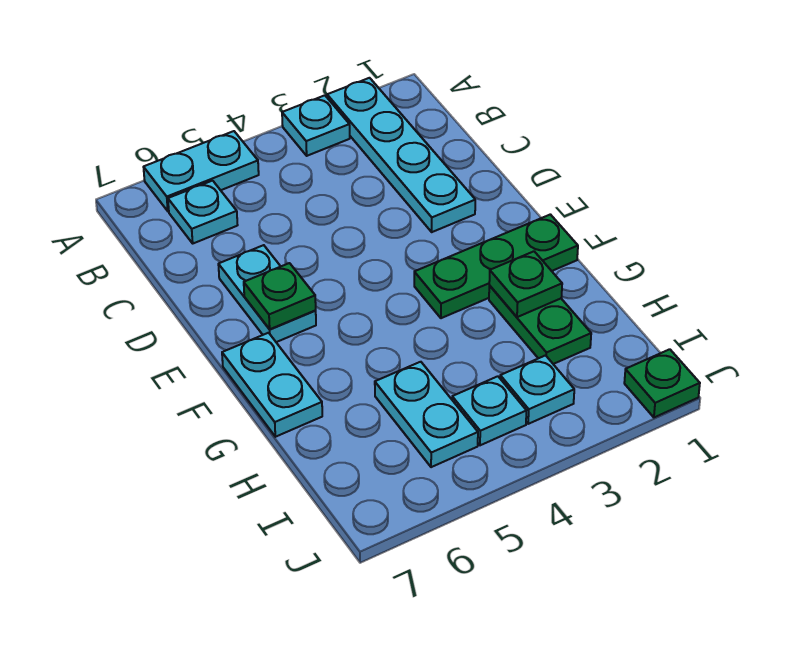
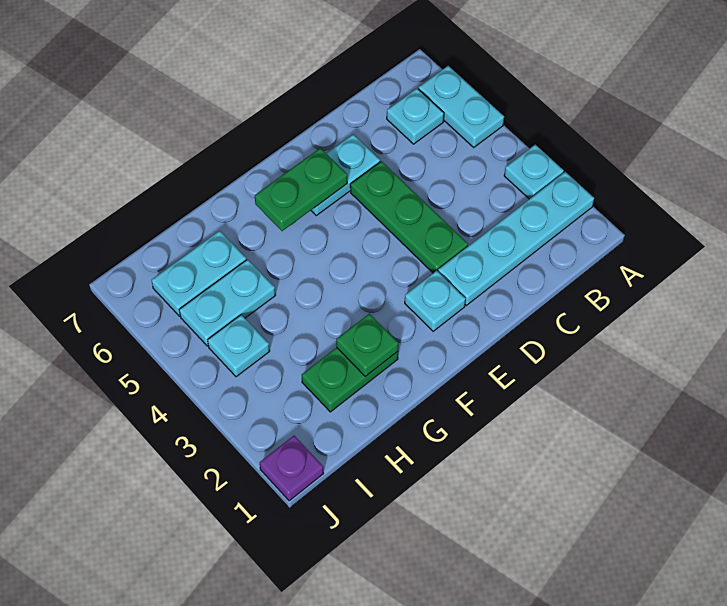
green plate E6 level 2 -> green plate E6:F6 level 2
green plate F1:F3 level 1 -> green plate D3:D5 level 1
cyan plate F7:G7 level 1 -> cyan plate H6:I6 level 1
cyan plate I3 level 1 -> cyan plate E2 level 1
green plate J1 level 1 -> purple plate J1 level 1

